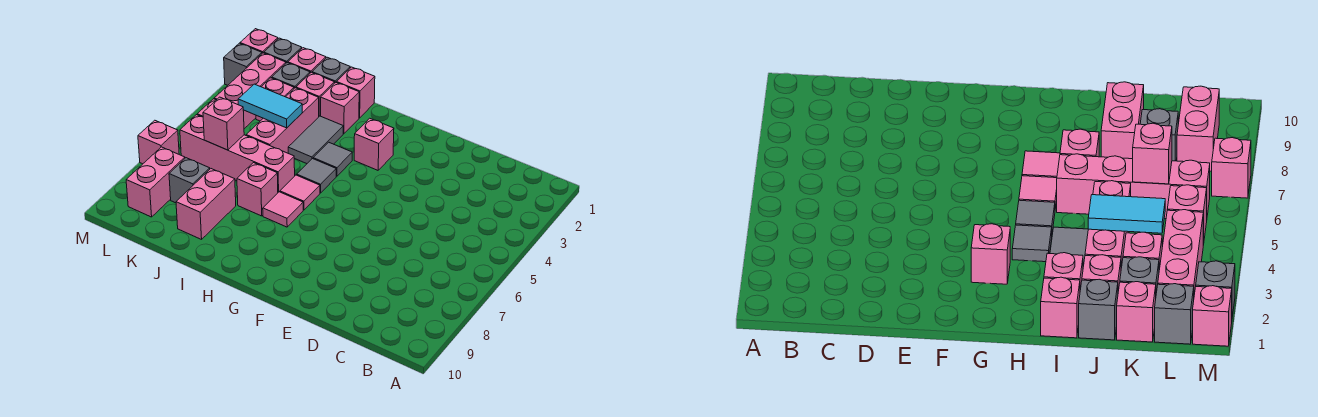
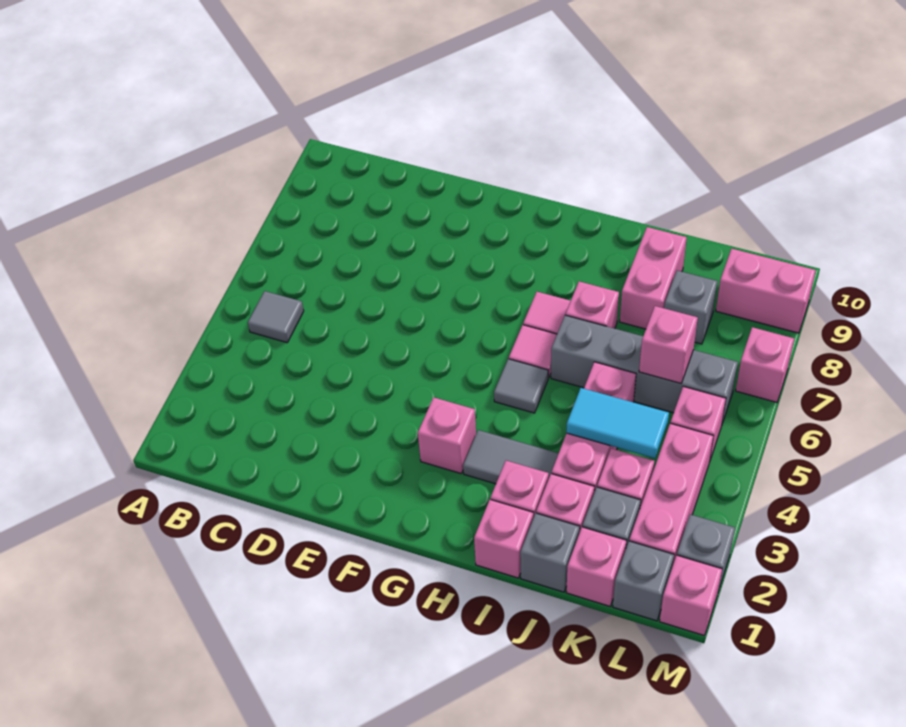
grey tile H4 level 1 -> grey tile B5 level 1
grey tile I3:I4 level 1 -> grey tile H3:I3 level 1
pink brick I6:L6 level 1 -> grey brick I6:L6 level 1
pink brick L8:L9 level 1 -> pink brick L9:M9 level 1

